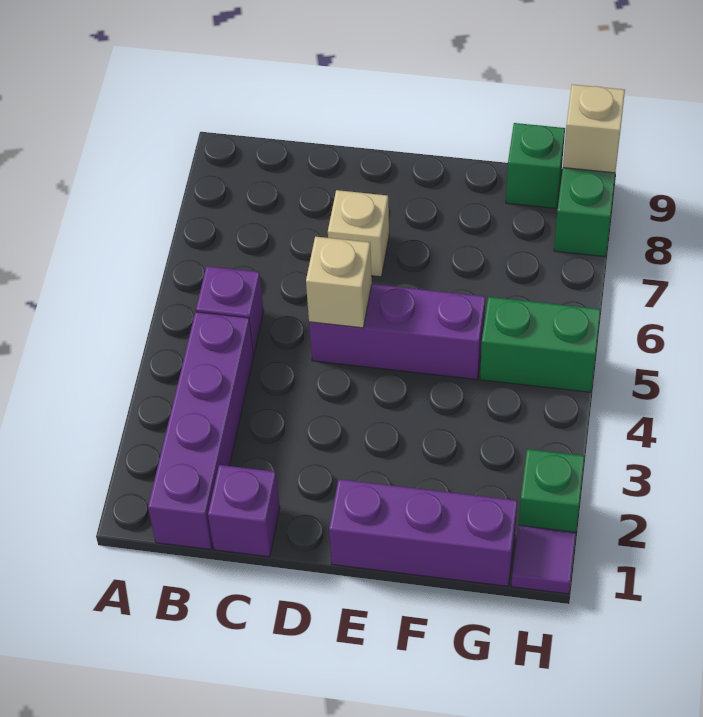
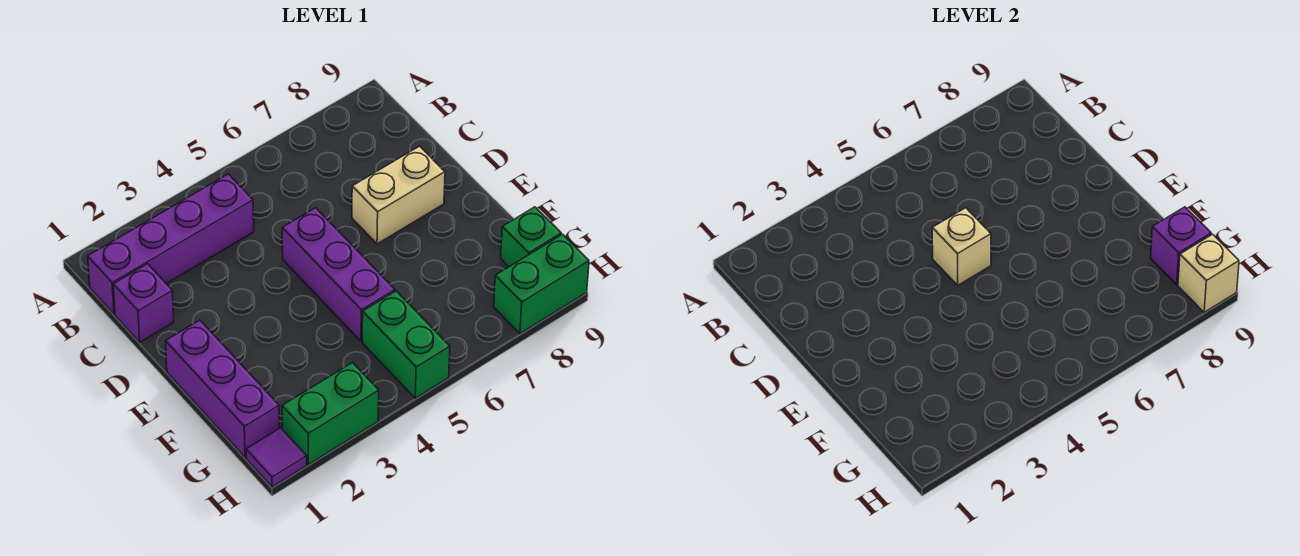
purple brick B5 level 1 -> purple brick G9 level 2
tan brick D7 level 1 -> tan brick D7:D8 level 1
green brick H2 level 1 -> green brick H2:H3 level 1

